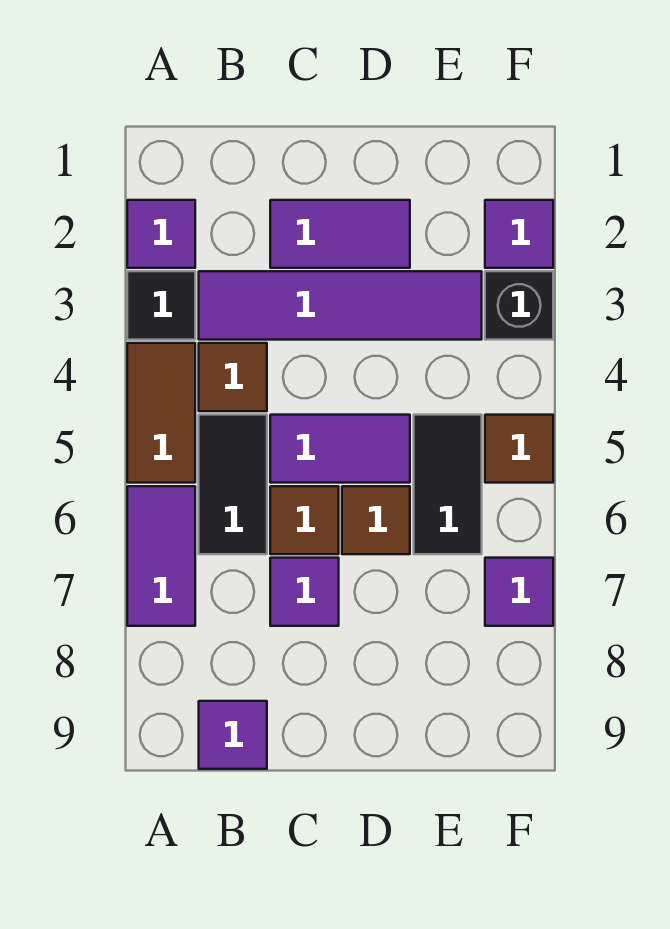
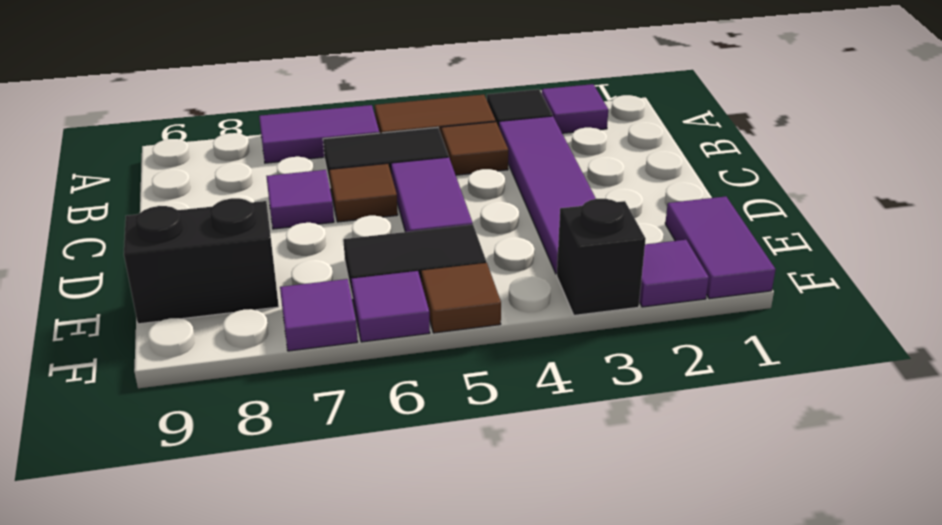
purple tile B9 level 1 -> purple tile F6 level 1
purple tile C2:D2 level 1 -> purple tile E1:F1 level 1
brown tile D6 level 1 -> none
none -> black brick E8:E9 level 1

